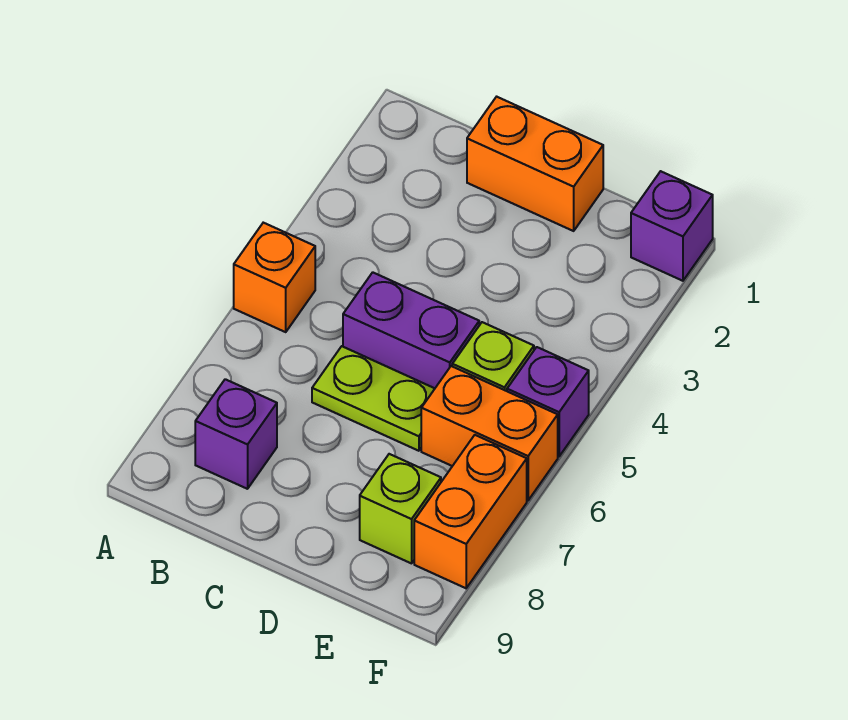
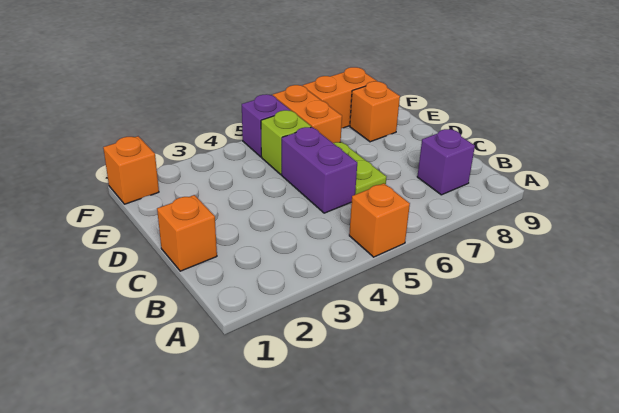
orange brick C1:D1 level 1 -> orange brick C1 level 1
lime brick E8 level 1 -> orange brick E8 level 1
purple brick F1 level 1 -> orange brick F1 level 1

